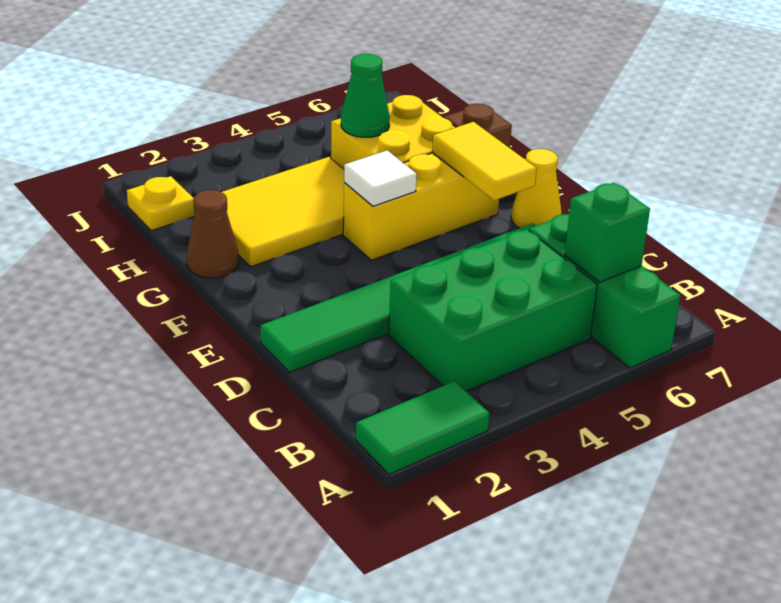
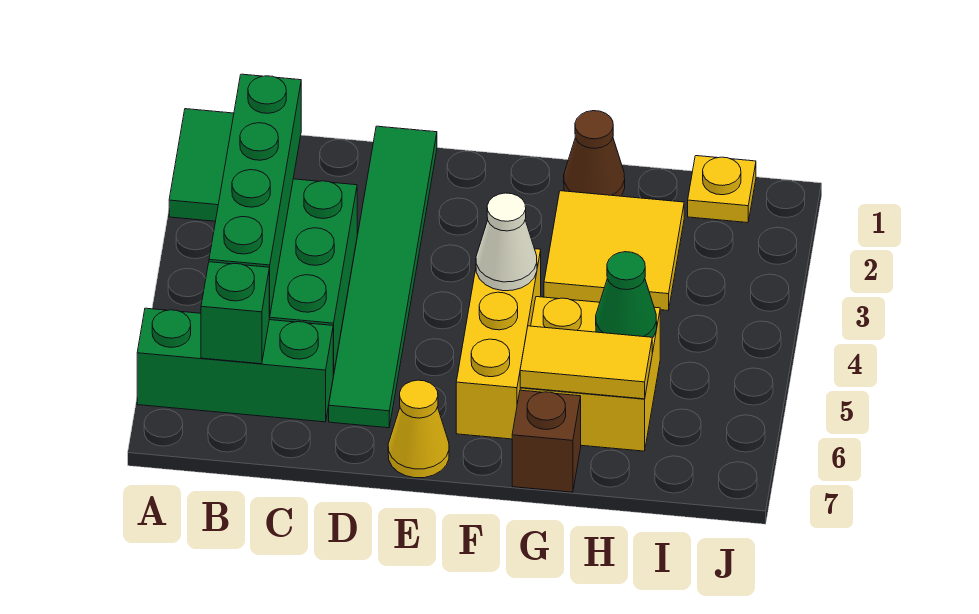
none -> green brick B2:B5 level 2
yellow tile E6:F6 level 2 -> yellow tile G6:H6 level 2
white tile F4 level 2 -> white cone F4 level 2
yellow tile G2:H4 level 1 -> yellow tile G2:H3 level 1

